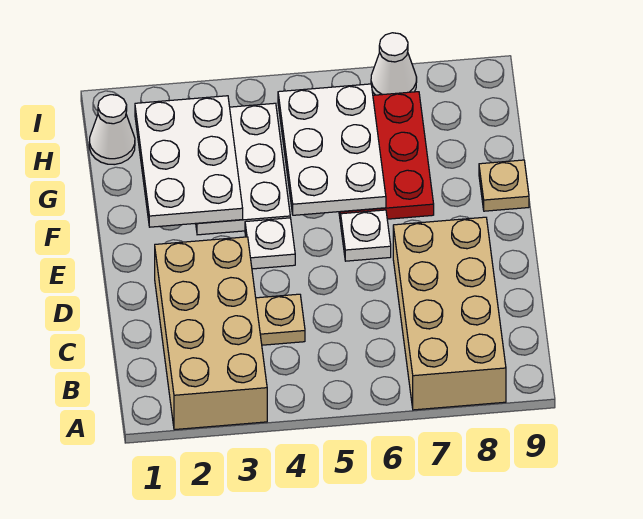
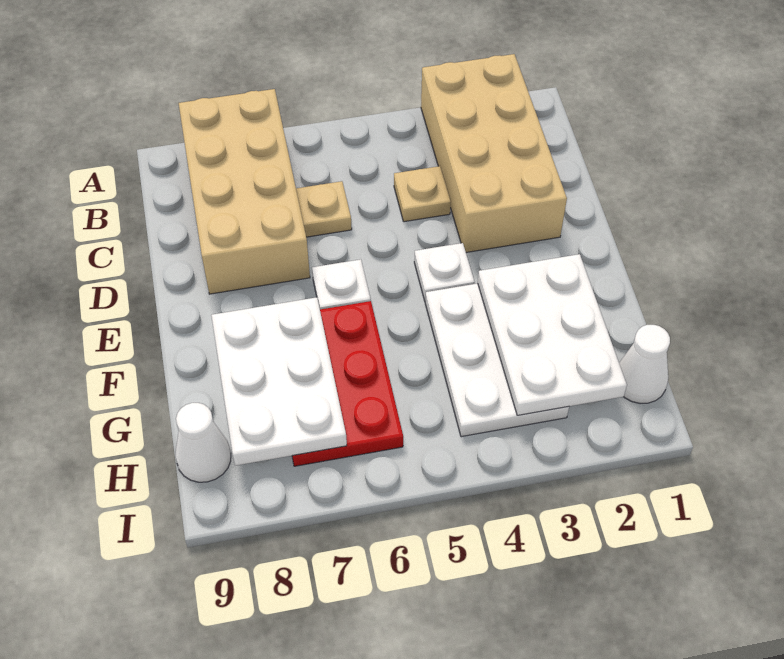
white plate F5:H6 level 2 -> white plate F7:H8 level 2
tan plate F9 level 1 -> tan plate C6 level 1
white cone I7 level 1 -> white cone H9 level 1

